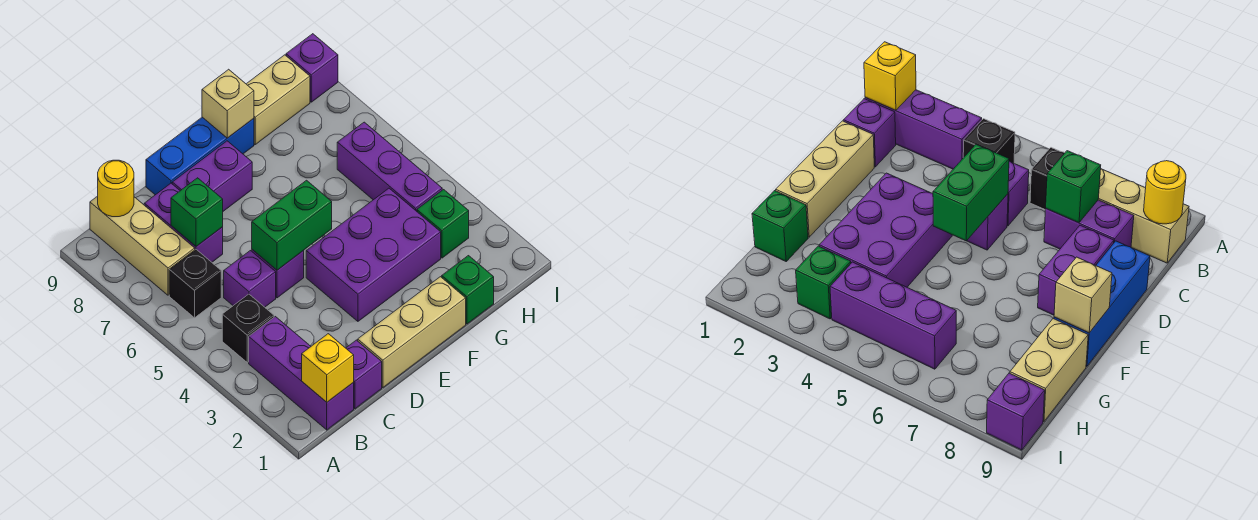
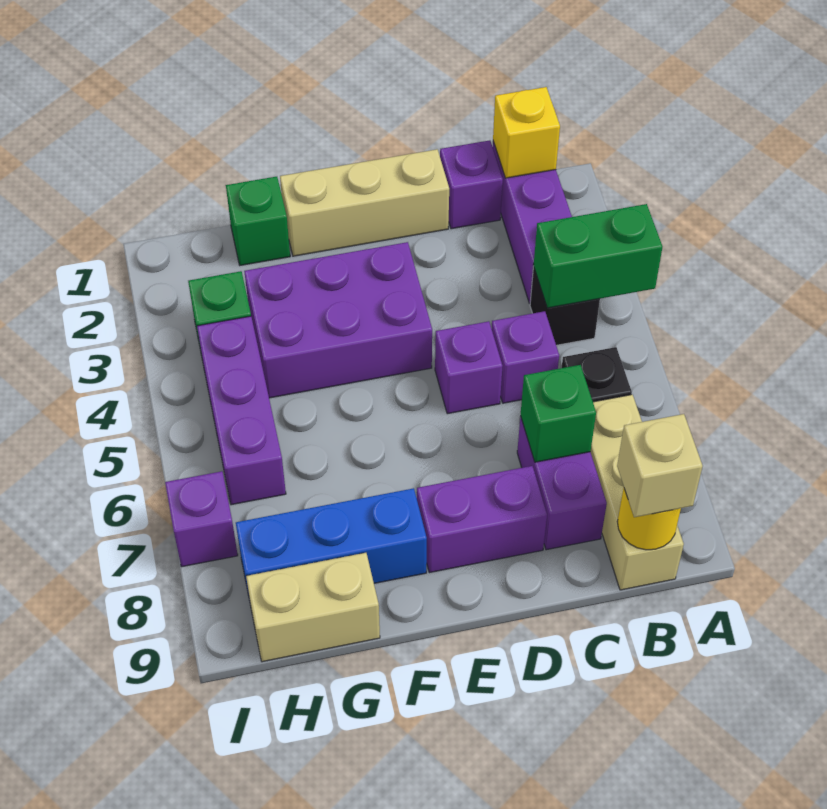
green brick D5:E5 level 2 -> green brick A4:B4 level 2
blue brick D9:F9 level 1 -> blue brick F8:H8 level 1
tan brick F9 level 2 -> tan brick B9 level 3
purple brick I9 level 1 -> purple brick I7 level 1

